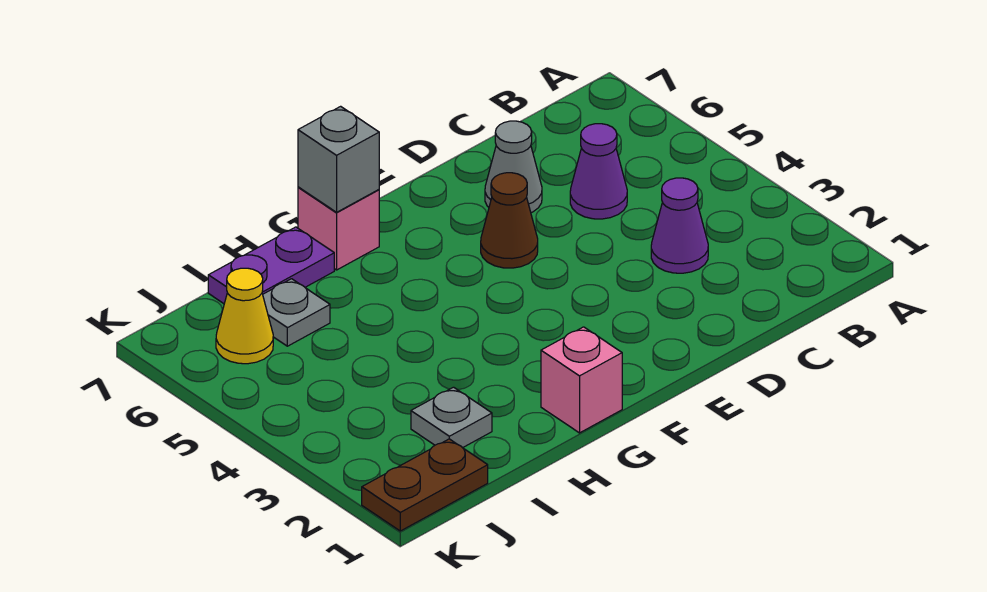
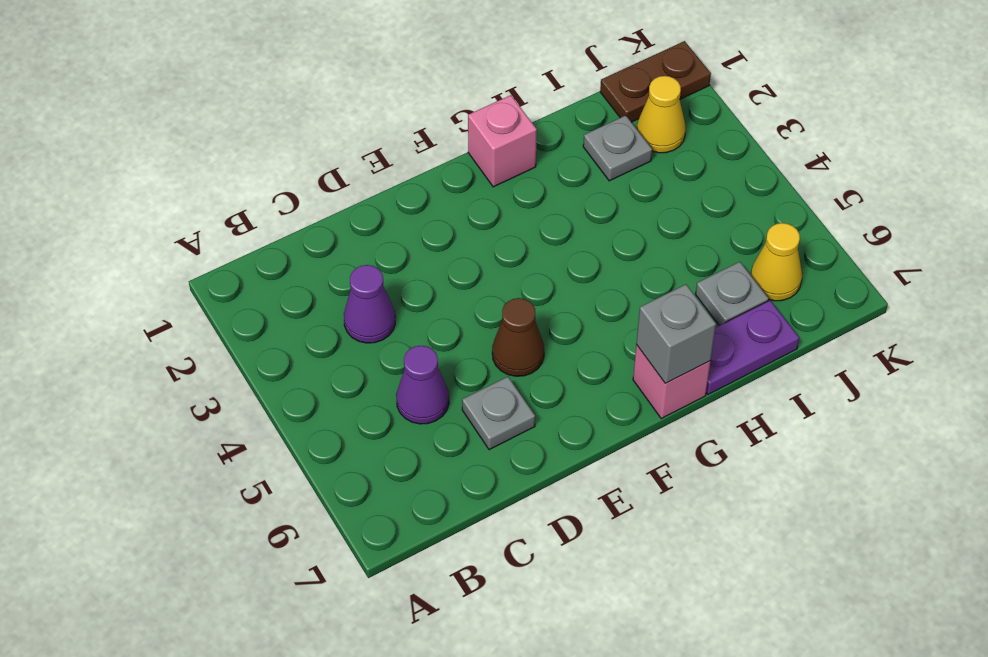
grey cone D6 level 1 -> grey plate D6 level 1
none -> yellow cone J2 level 1

